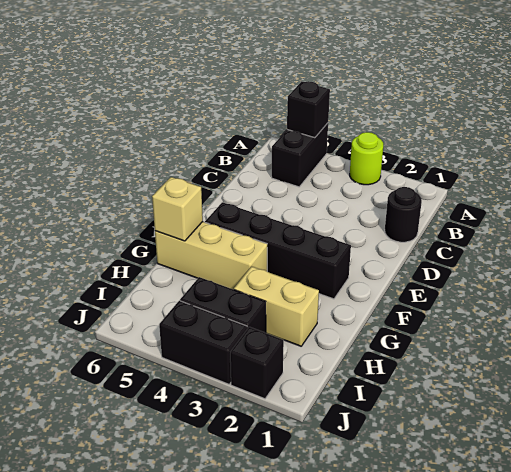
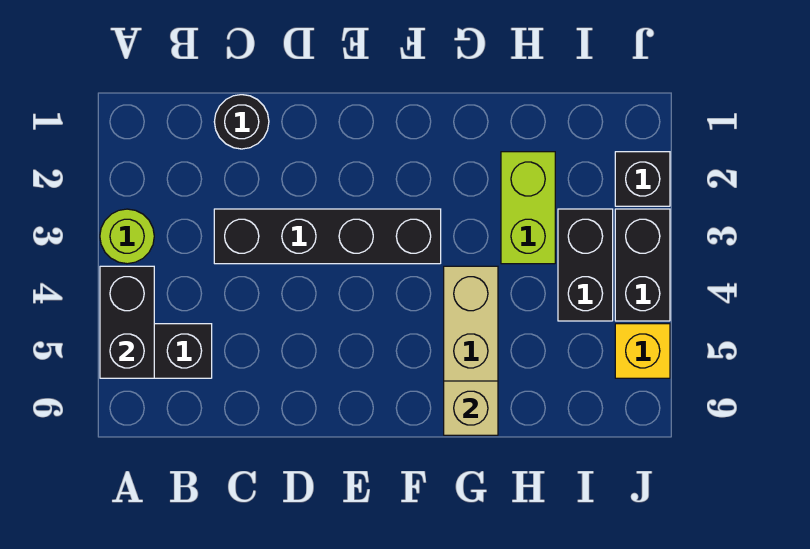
black brick A5 level 2 -> black brick A4:A5 level 2
black brick F2:F5 level 1 -> black brick C3:F3 level 1
tan brick H2:H3 level 1 -> lime brick H2:H3 level 1
none -> yellow brick J5 level 1

